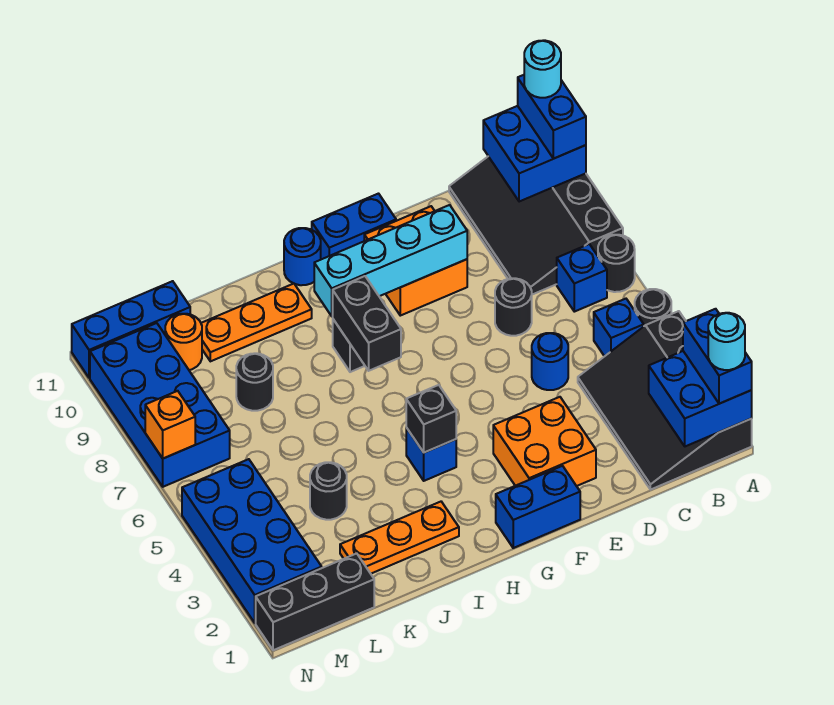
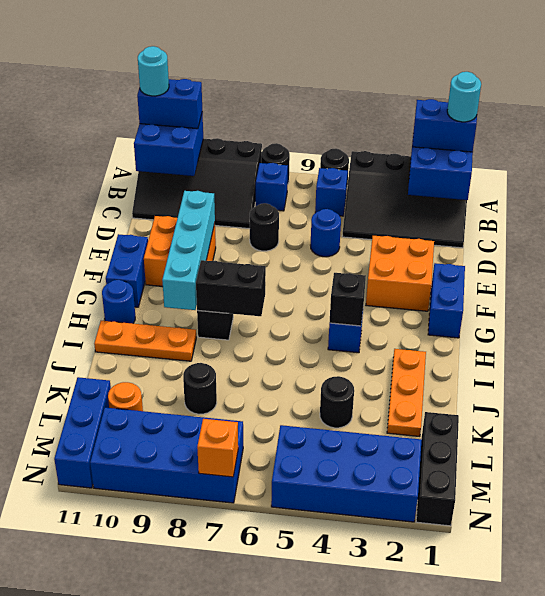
orange plate I10:K10 level 1 -> orange plate I9:I11 level 1

